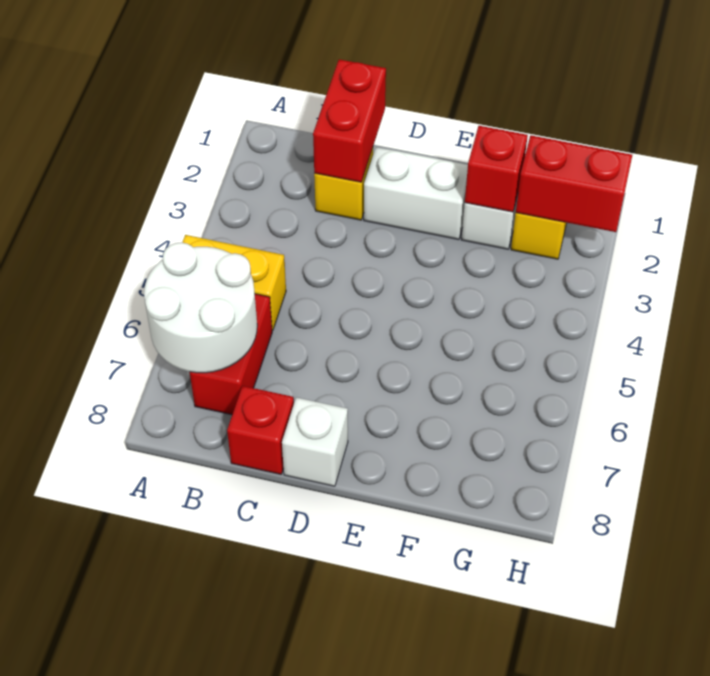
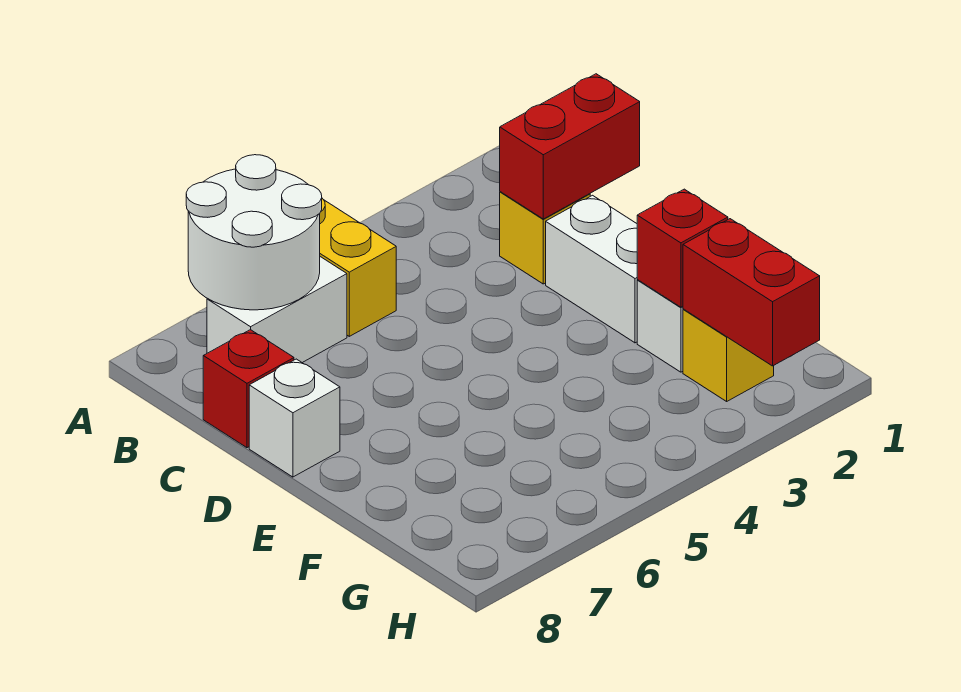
red brick B6:B7 level 1 -> white brick B6:B7 level 1

